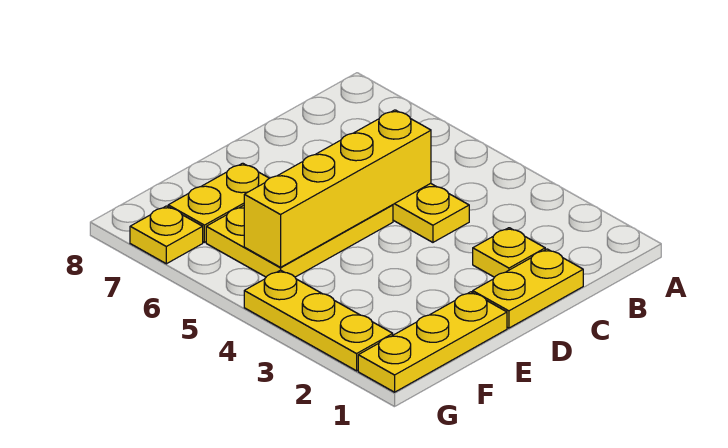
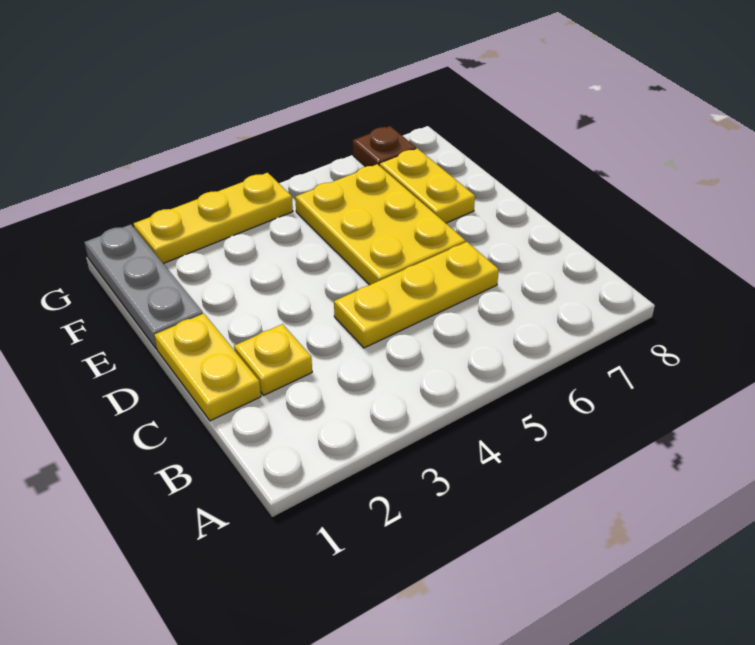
yellow brick C5:F5 level 2 -> none
yellow plate E1:G1 level 1 -> grey plate E1:G1 level 1
yellow plate G7 level 1 -> brown plate G7 level 1

